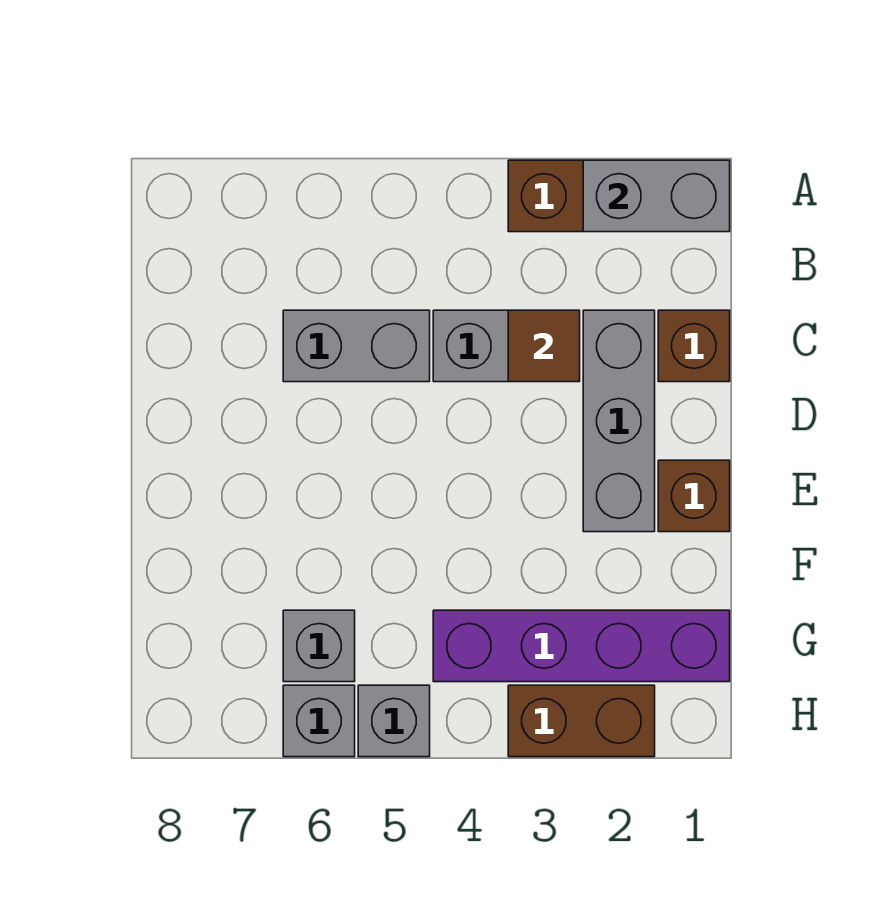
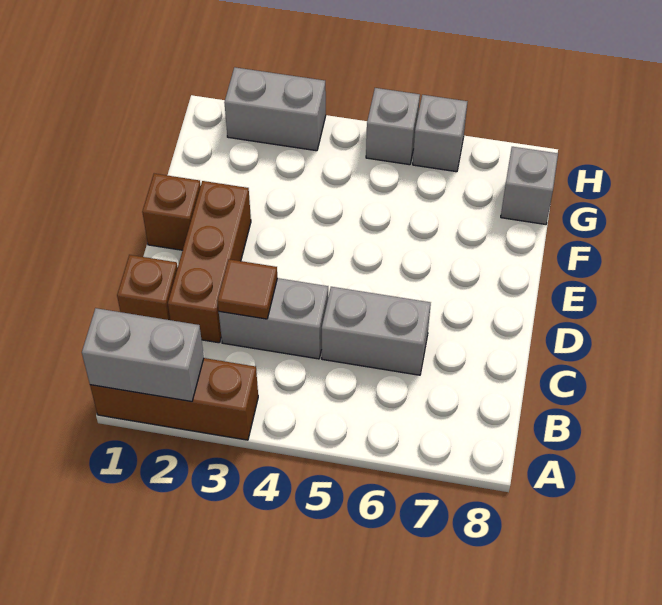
grey brick C2:E2 level 1 -> brown brick C2:E2 level 1
purple brick G1:G4 level 1 -> none
grey brick G6 level 1 -> grey brick G8 level 1
brown brick H2:H3 level 1 -> grey brick H2:H3 level 1

